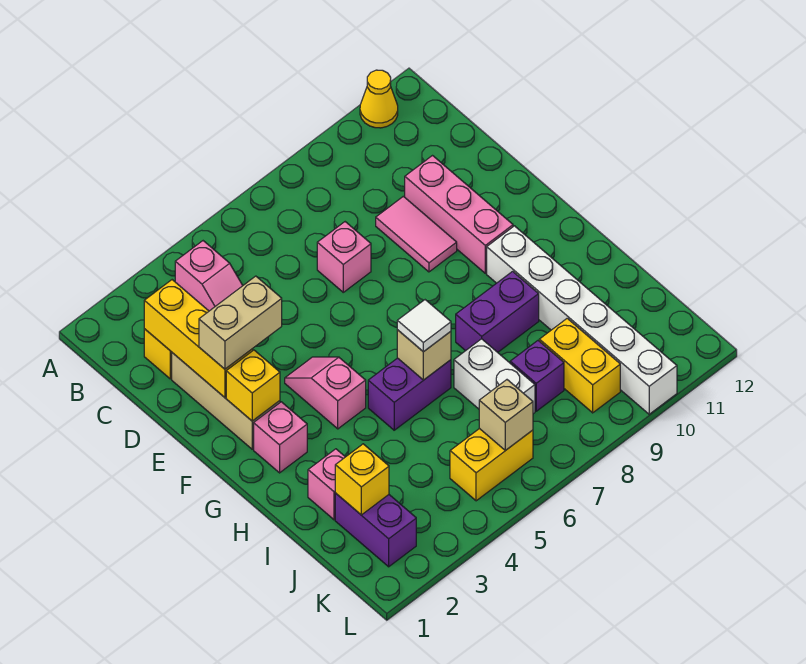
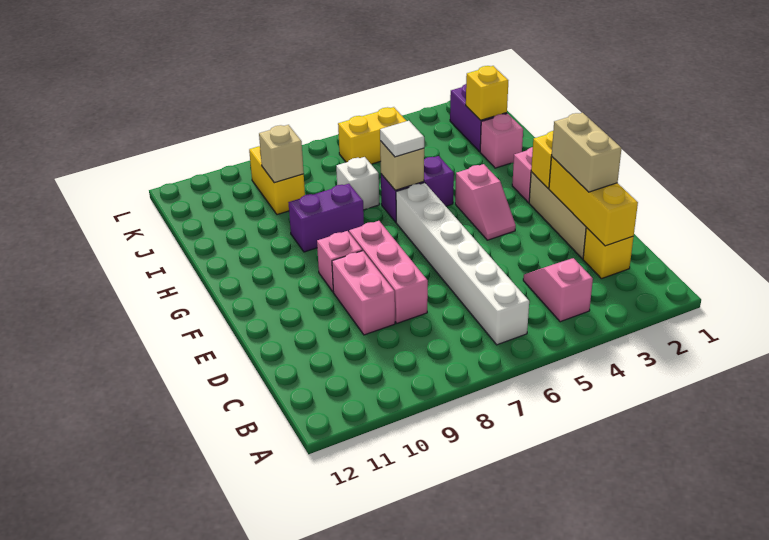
yellow cone A11 level 1 -> none
pink brick D7 level 1 -> pink brick F9 level 1
pink tile D9:E9 level 1 -> pink brick D9:E9 level 1
pink brick D10:F10 level 1 -> pink brick D8:F8 level 1
tan brick E2:E3 level 3 -> tan brick D2:E2 level 3
white brick G10:L10 level 1 -> white brick B6:G6 level 1
white brick I7:J7 level 1 -> white brick I7 level 1
purple brick J8 level 1 -> none
tan brick K6 level 2 -> tan brick J9 level 2

